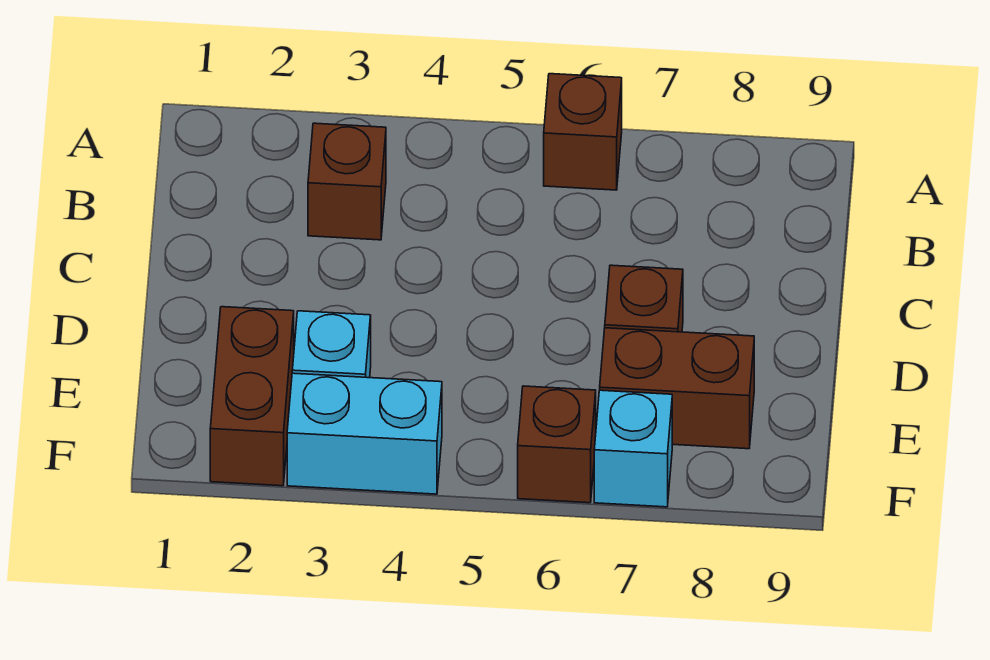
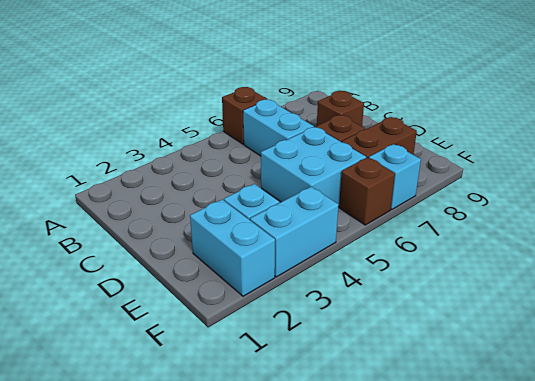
brown brick B3 level 1 -> brown brick C8 level 1
none -> cyan brick B6:C6 level 1
none -> cyan brick D5:E6 level 1
brown brick E2:F2 level 1 -> cyan brick E2:F2 level 1

